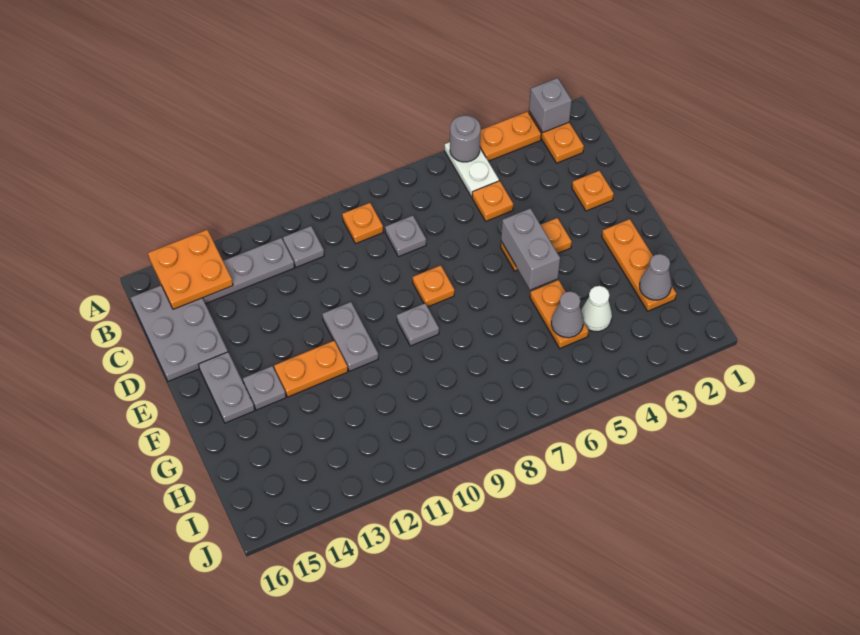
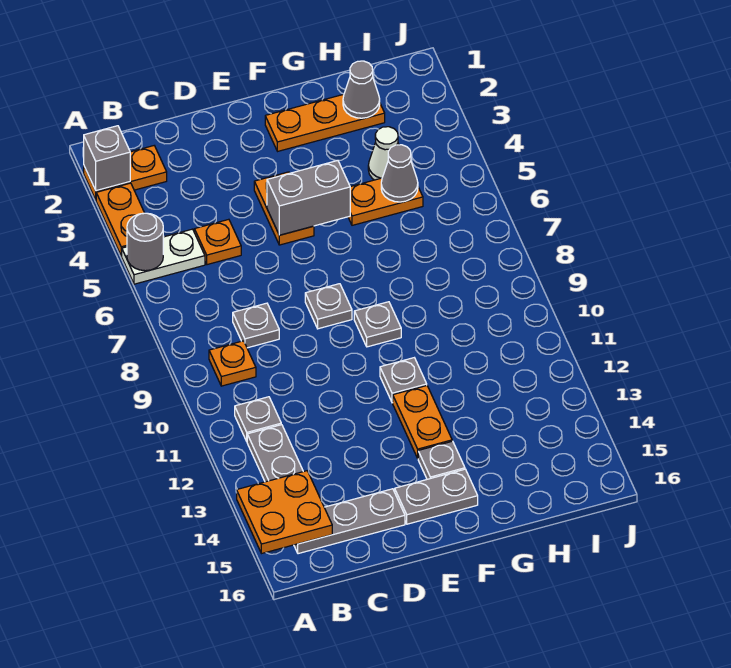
grey plate B15:D16 level 1 -> grey plate B15:D15 level 1
orange plate D2 level 1 -> none
orange plate E8 level 1 -> grey plate E8 level 1
grey plate E11:F11 level 1 -> grey plate F11 level 1

